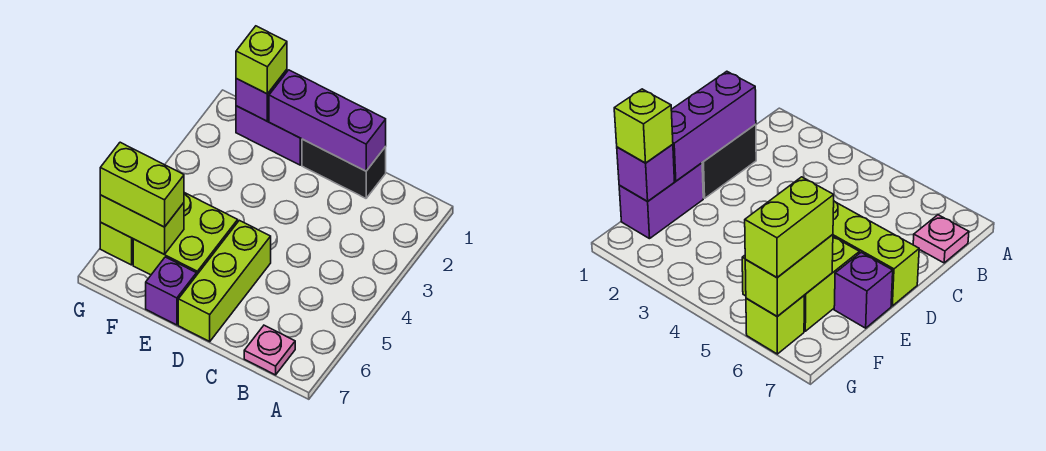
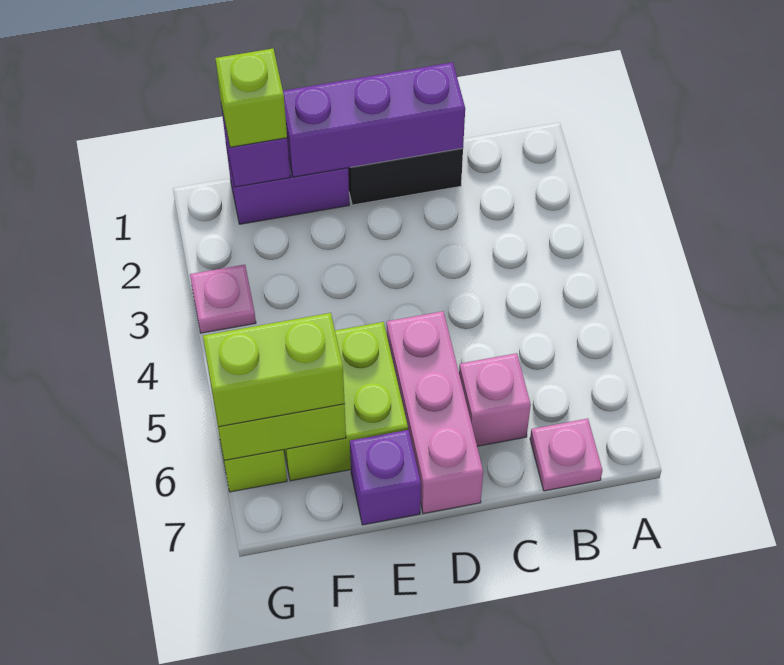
none -> pink brick C6 level 1
lime brick D5:D7 level 1 -> pink brick D5:D7 level 1
none -> pink plate G3 level 1

